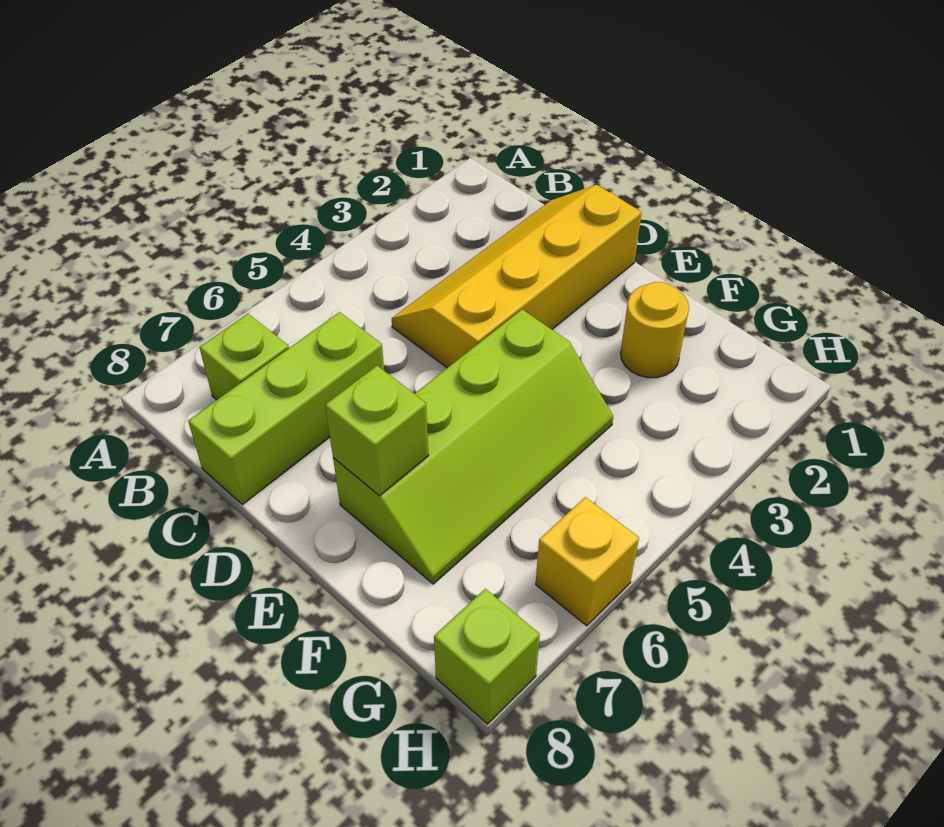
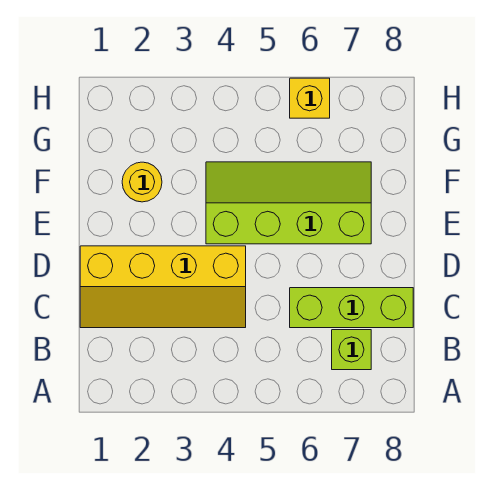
lime brick E7 level 2 -> none
lime brick H8 level 1 -> none

